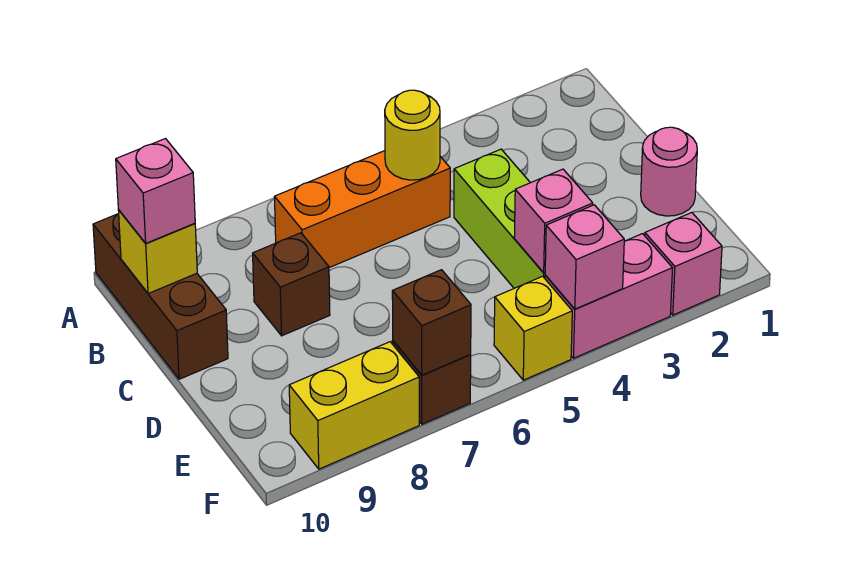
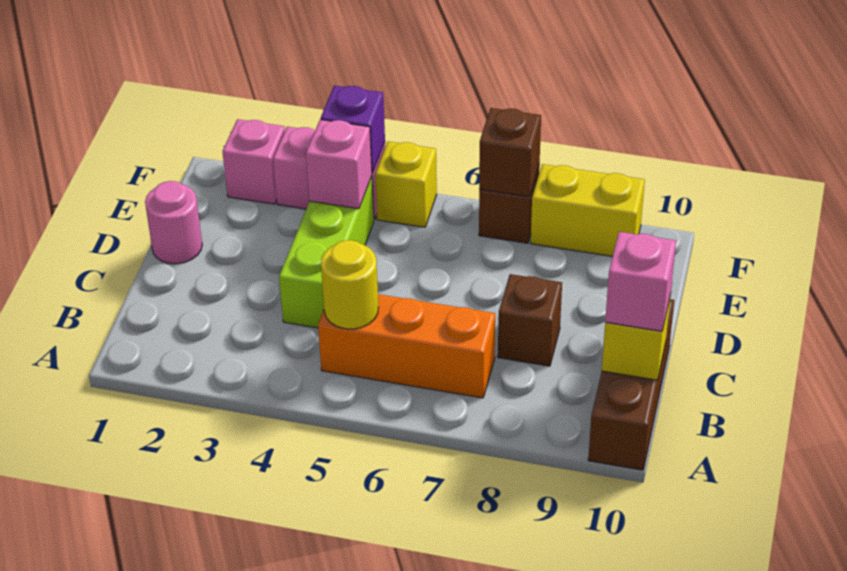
pink brick F4 level 2 -> purple brick F4 level 2

